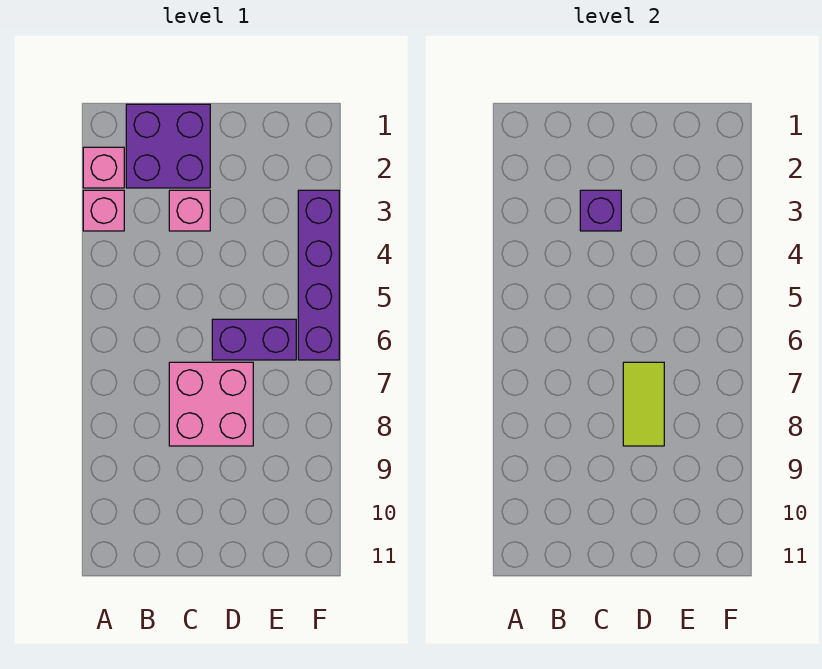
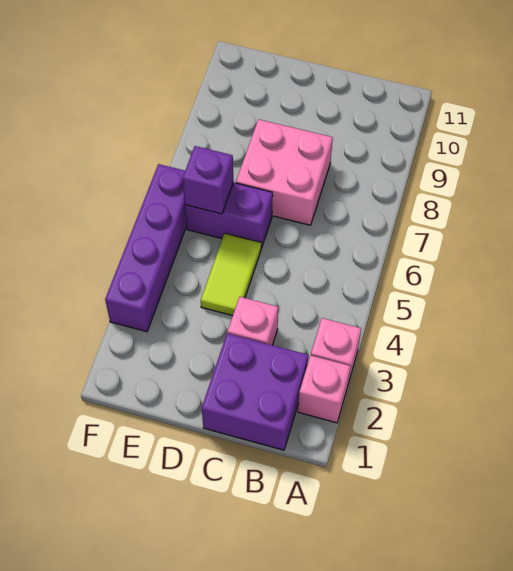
purple brick C3 level 2 -> purple brick E6 level 2
lime tile D7:D8 level 2 -> lime tile D4:D5 level 1

